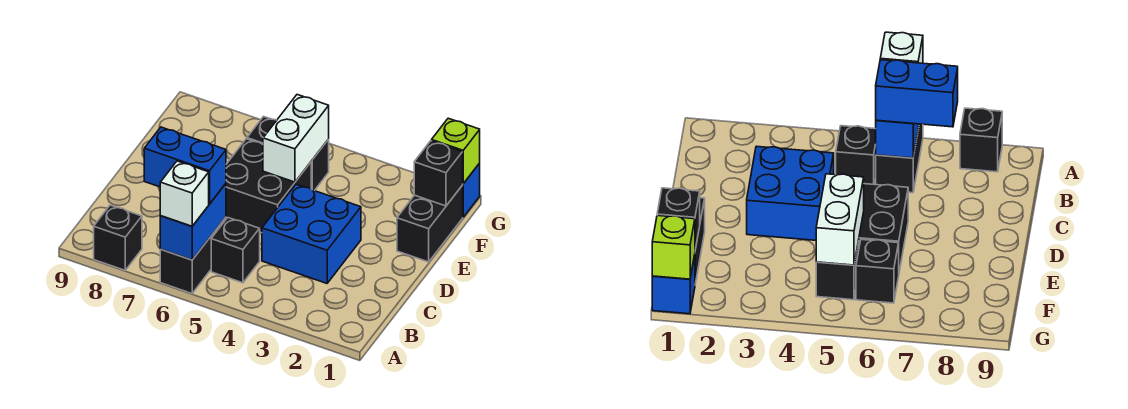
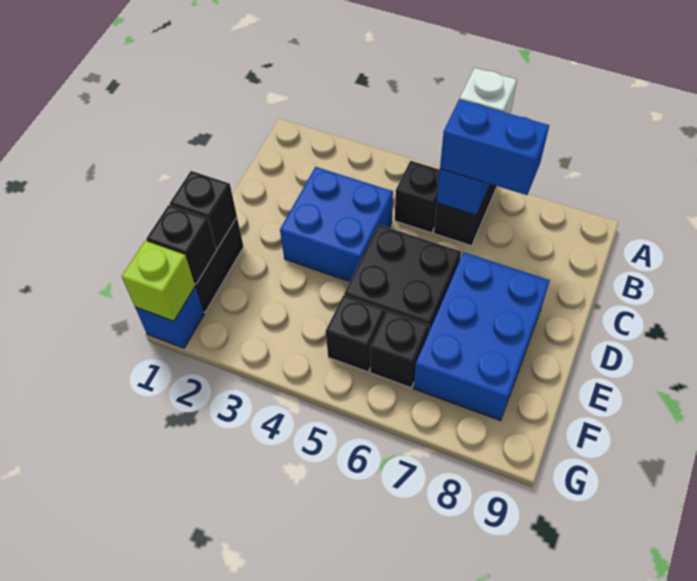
black brick A8 level 1 -> black brick E1 level 2
none -> blue brick D7:F8 level 1
white brick E5:F5 level 2 -> none

